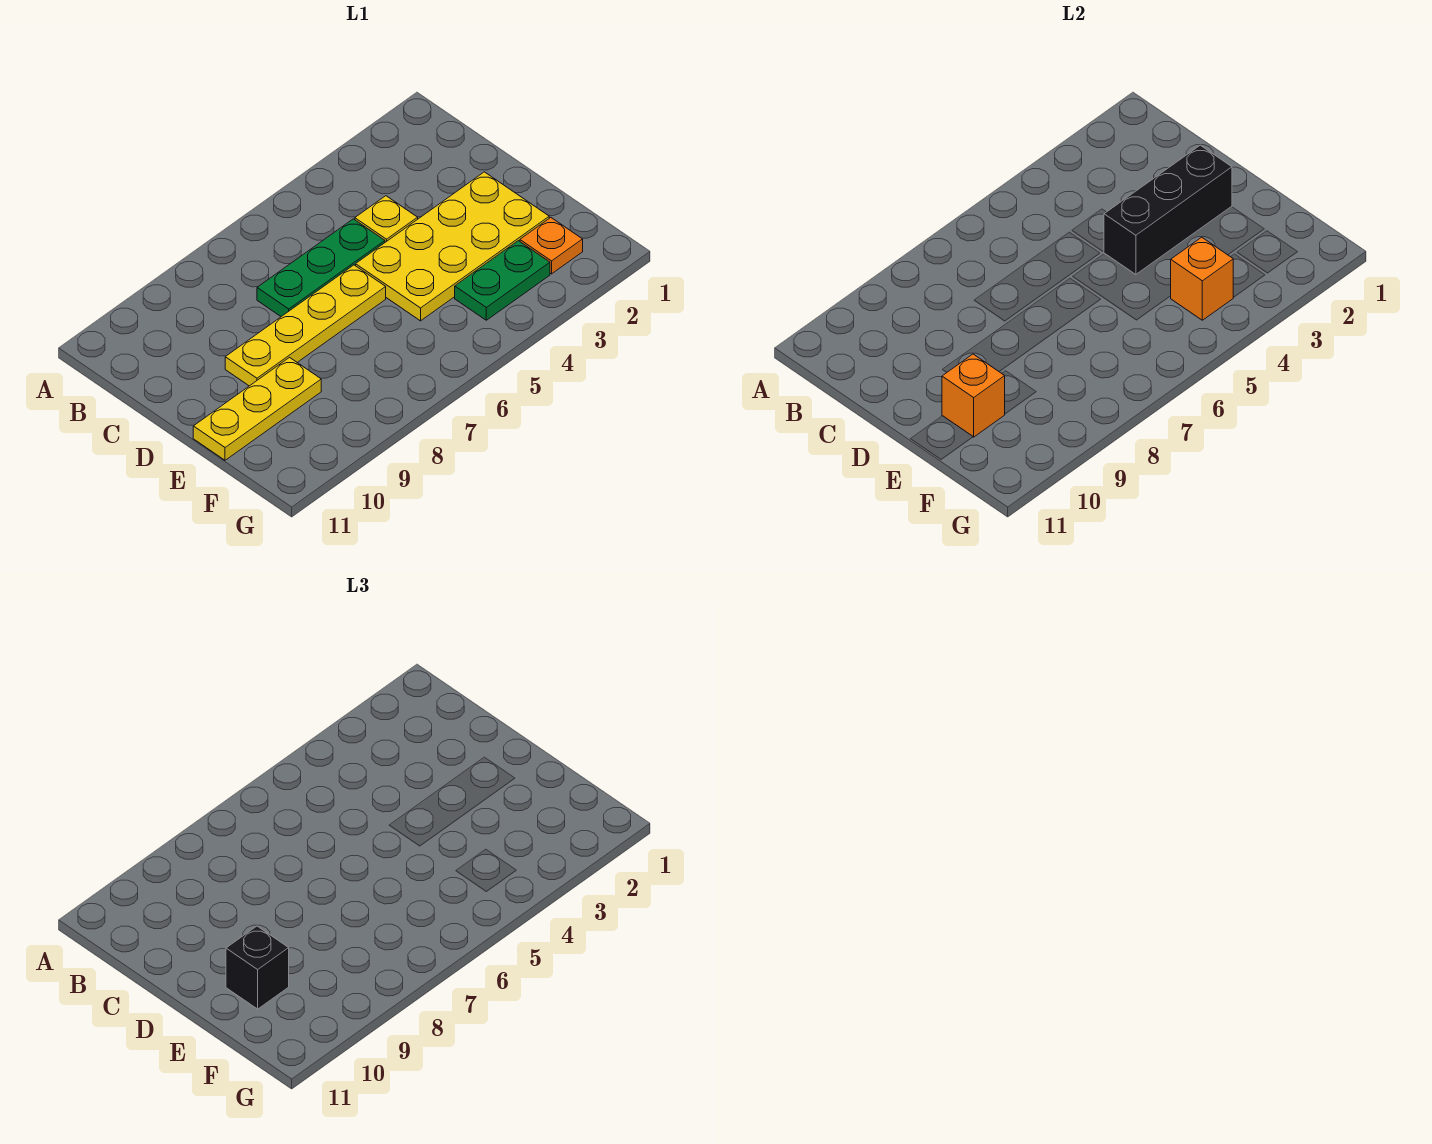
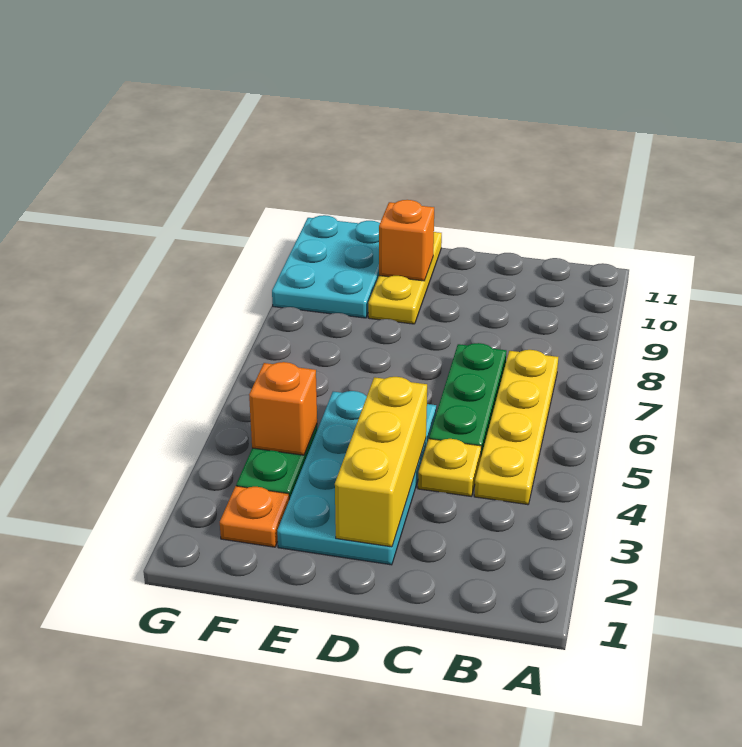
yellow plate D2:E5 level 1 -> cyan plate D2:E5 level 1
black brick D2:D4 level 2 -> yellow brick D2:D4 level 2
yellow plate D6:D9 level 1 -> yellow plate B4:B7 level 1
black brick E10 level 3 -> none
none -> cyan plate F9:G11 level 1

